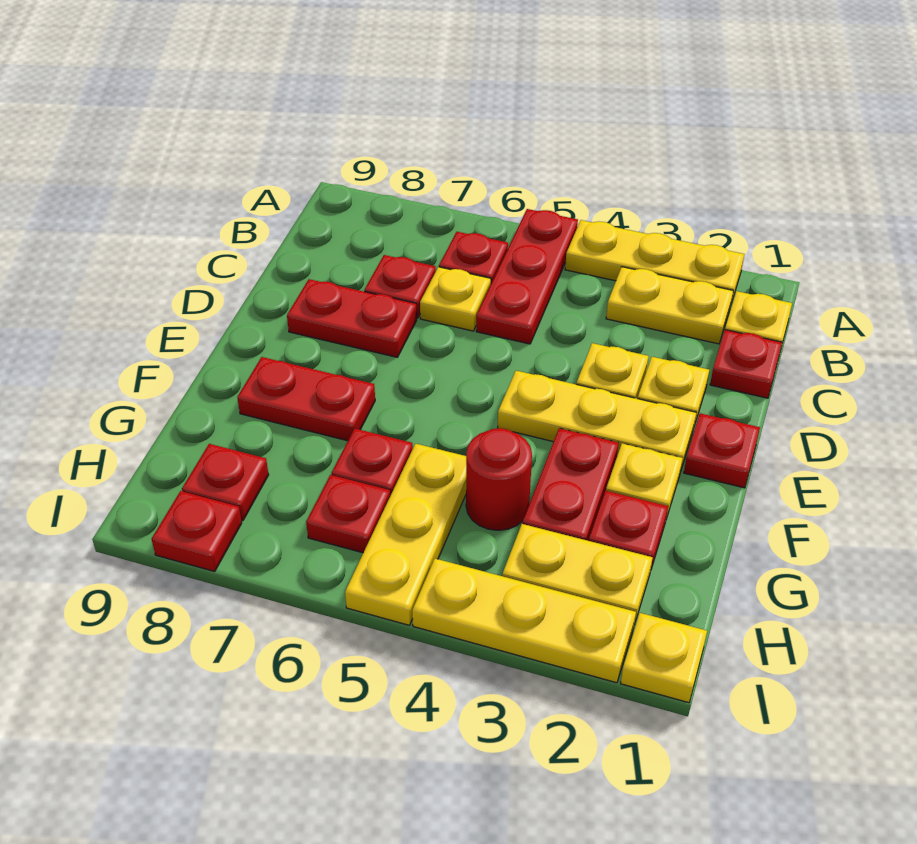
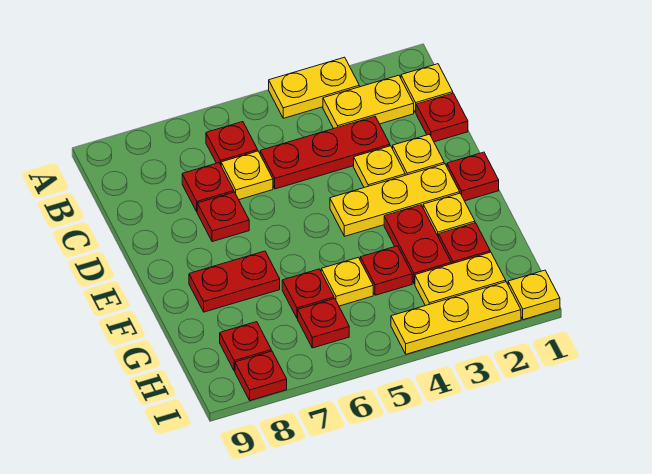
yellow plate A2:A4 level 1 -> yellow plate A3:A4 level 1
red plate A5:C5 level 1 -> red plate C3:C5 level 1
red plate D7:D8 level 1 -> red plate D7 level 1
red round brick G4 level 1 -> red plate G4 level 1
yellow plate G5:I5 level 1 -> yellow plate G5 level 1

